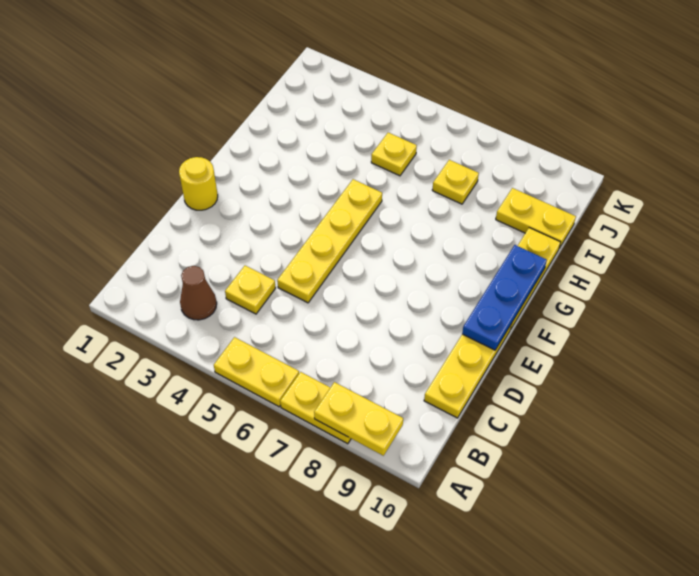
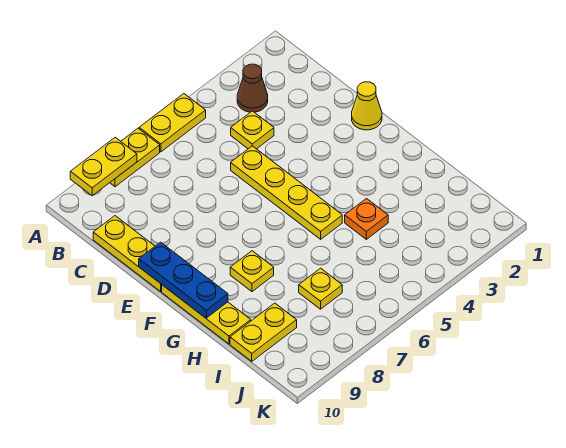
yellow round brick E1 level 1 -> yellow cone E1 level 1
none -> orange plate H4 level 1
yellow plate I5 level 1 -> yellow plate G8 level 1

